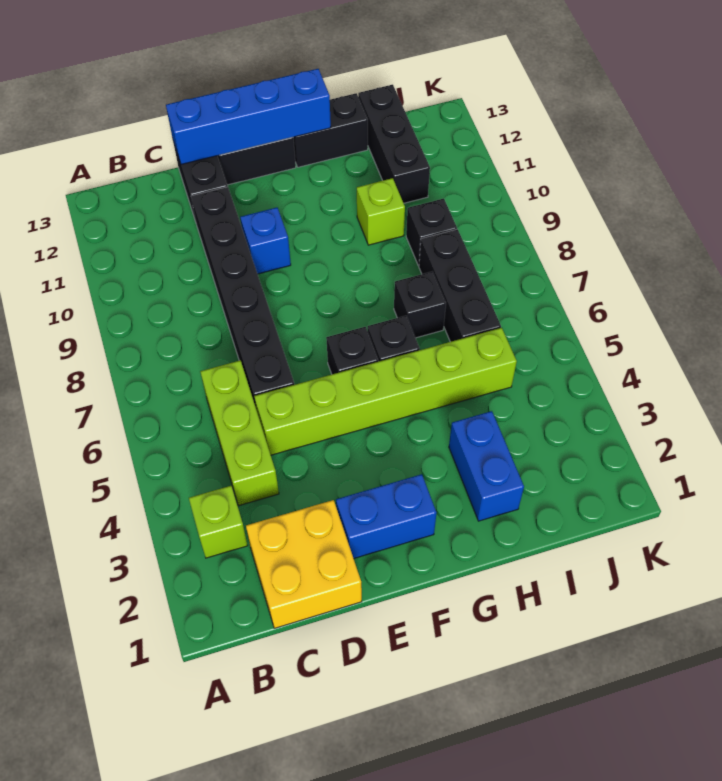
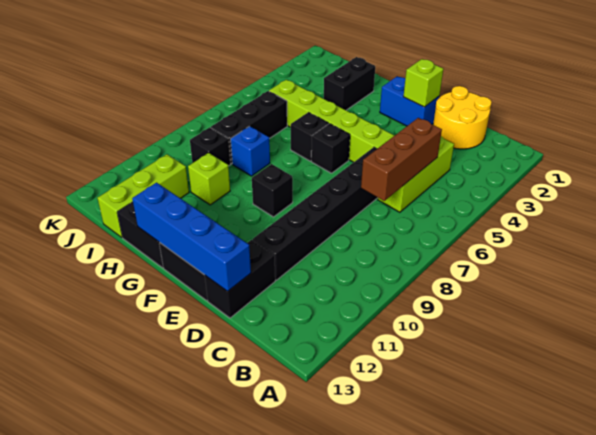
lime brick B3 level 1 -> lime brick E2 level 2
yellow brick C1:D2 level 1 -> yellow round brick C1:D2 level 1
none -> brown brick C5:C7 level 2
blue brick E10 level 1 -> blue brick H8 level 1
blue brick H2:H3 level 1 -> black brick H2:H3 level 1
black brick H7 level 1 -> black brick F9 level 1
black brick I11:I13 level 1 -> lime brick I11:I13 level 1

